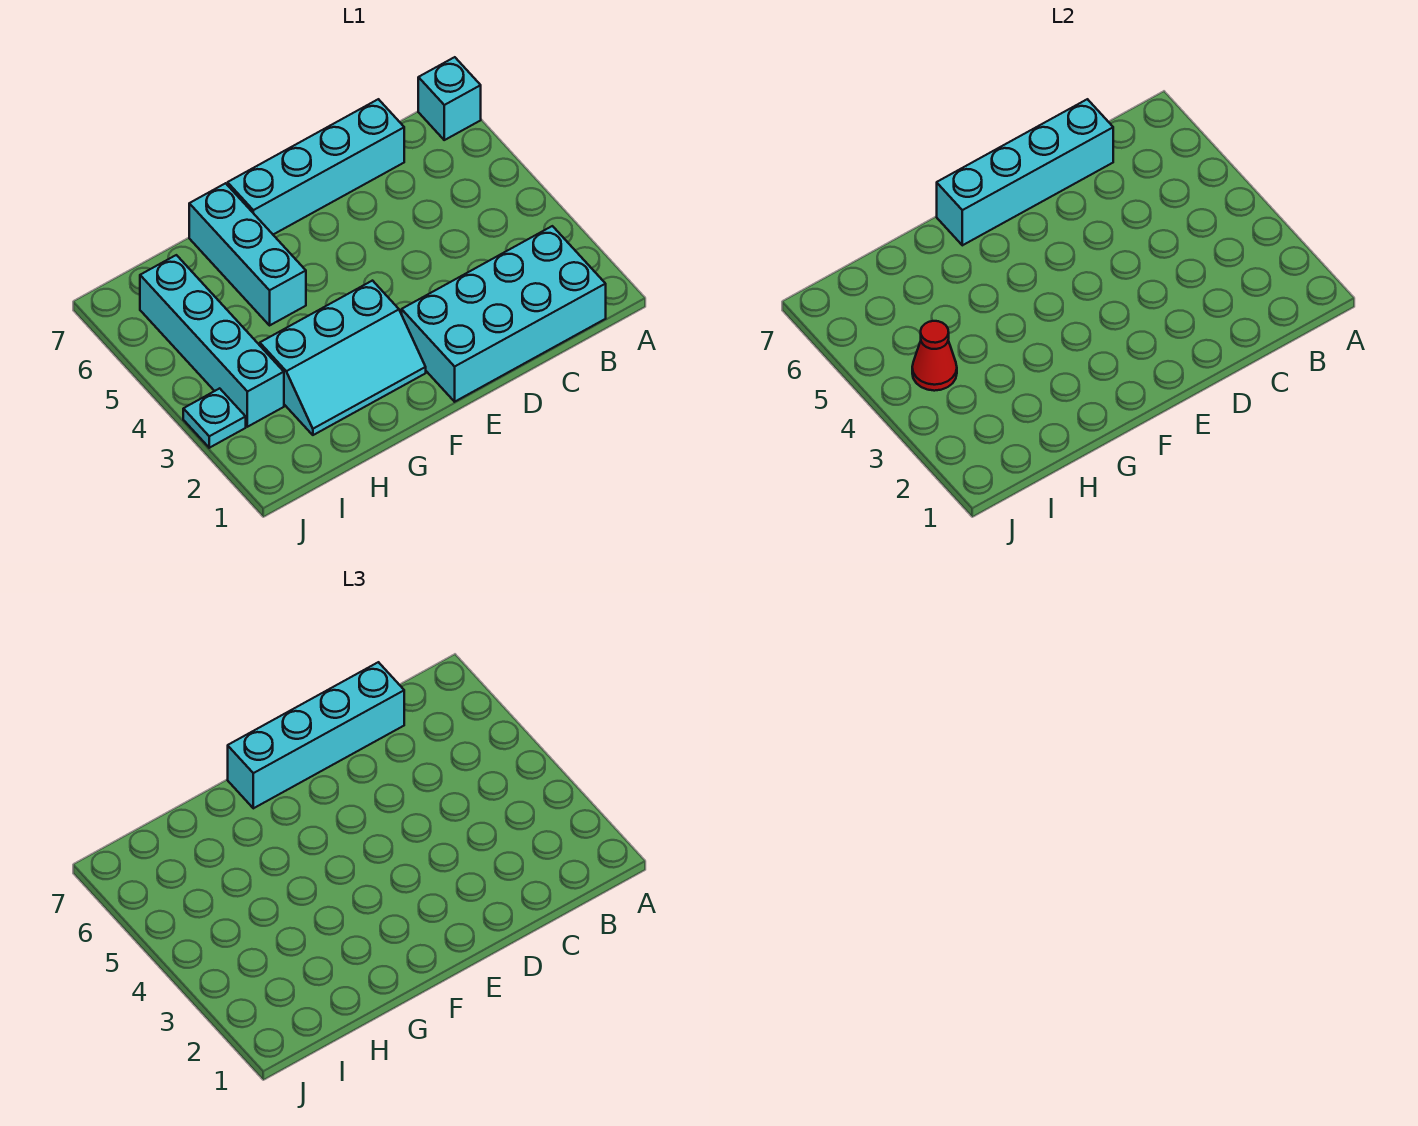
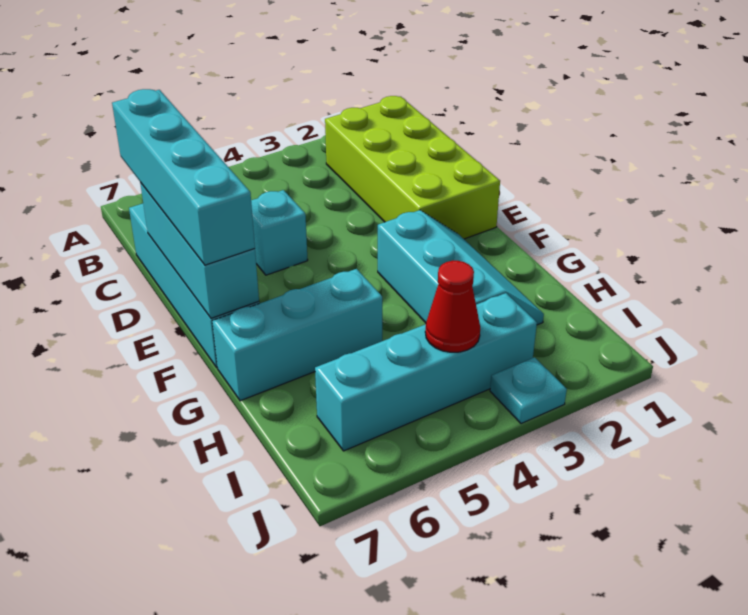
cyan brick A7 level 1 -> cyan brick D5 level 1
cyan brick B1:E2 level 1 -> lime brick B1:E2 level 1
cyan brick C7:F7 level 2 -> cyan brick D7:F7 level 2

